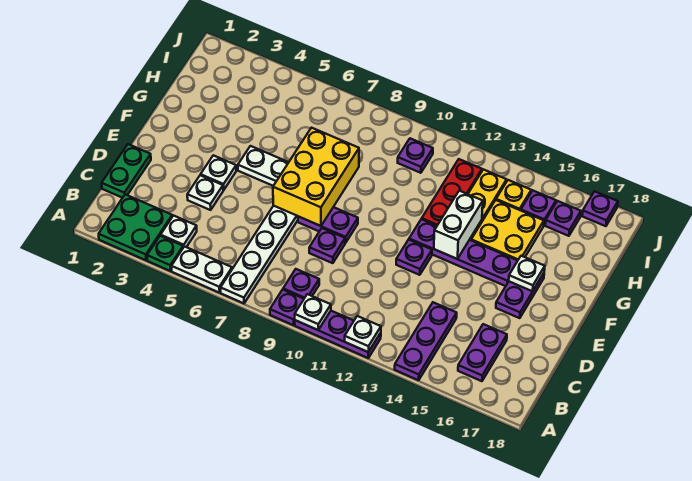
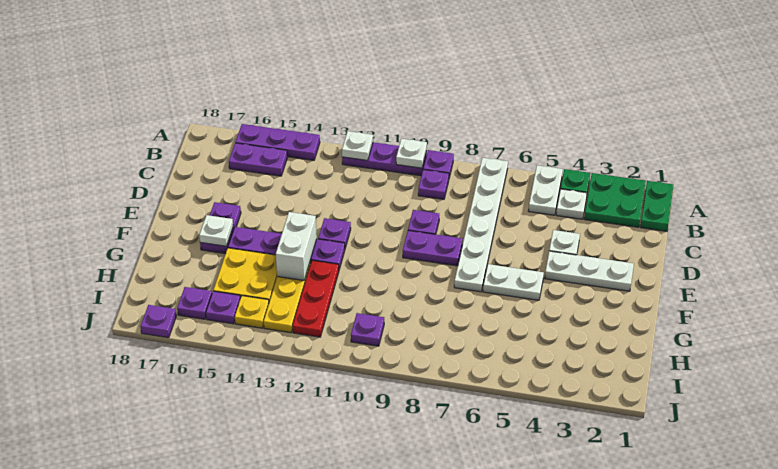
white plate A5:A6 level 1 -> white plate A5:B5 level 1
purple plate A14:C14 level 1 -> purple plate A14:A16 level 1
purple plate B16:C16 level 1 -> purple plate B15:B16 level 1
green plate C1:D1 level 1 -> green plate A1:B1 level 1
white plate E4 level 1 -> white plate E2:E4 level 1
yellow brick E7:G8 level 2 -> none

